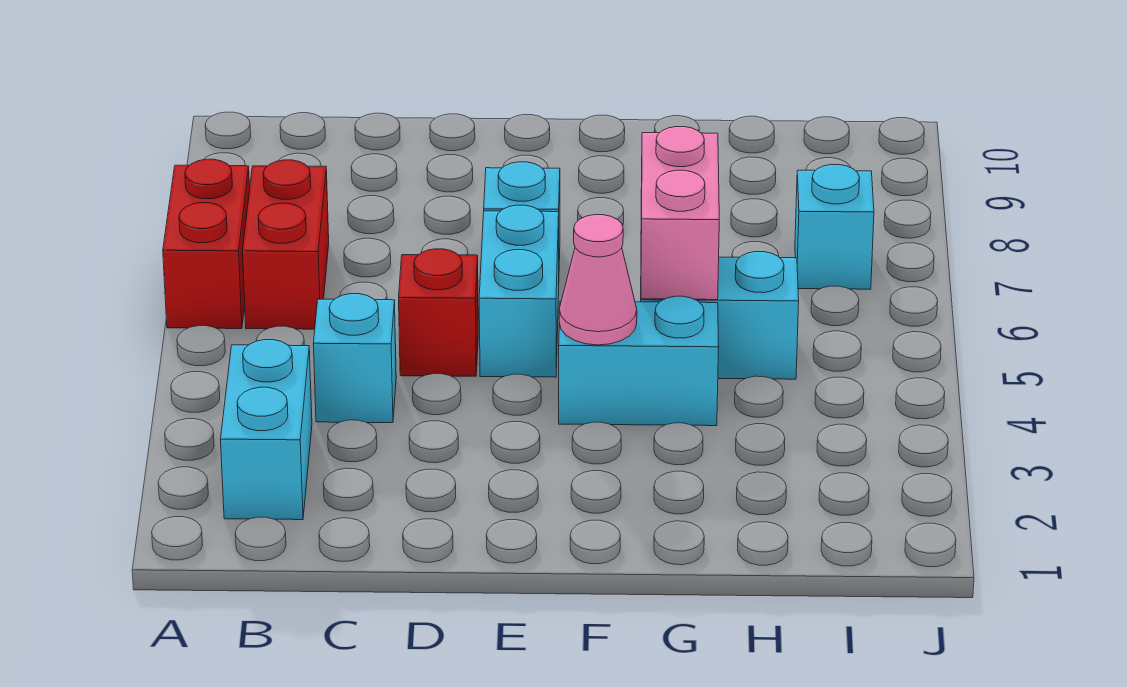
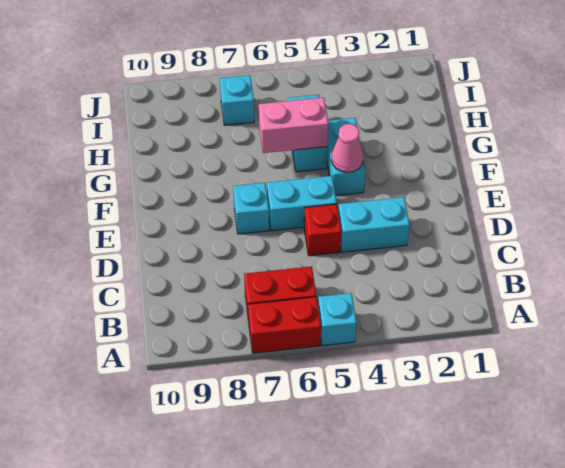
cyan brick B2:B3 level 1 -> cyan brick D3:D4 level 1
cyan brick C4 level 1 -> cyan brick A5 level 1

